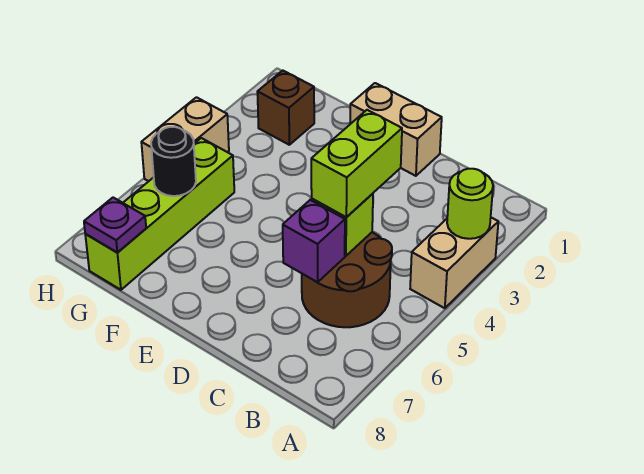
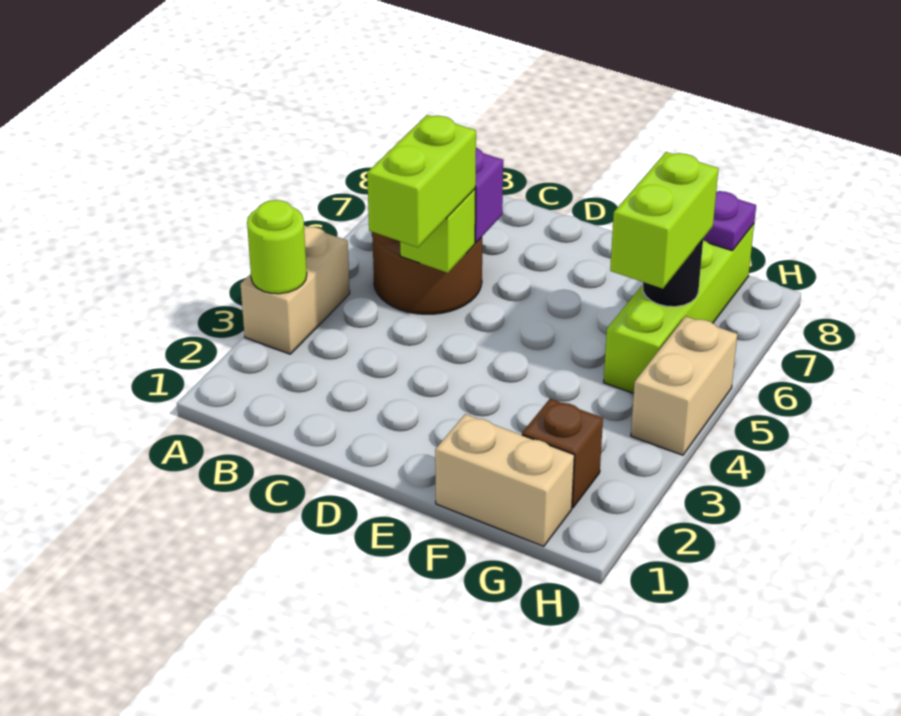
tan brick D1:E1 level 1 -> tan brick F1:G1 level 1
none -> lime brick G5:G6 level 3

